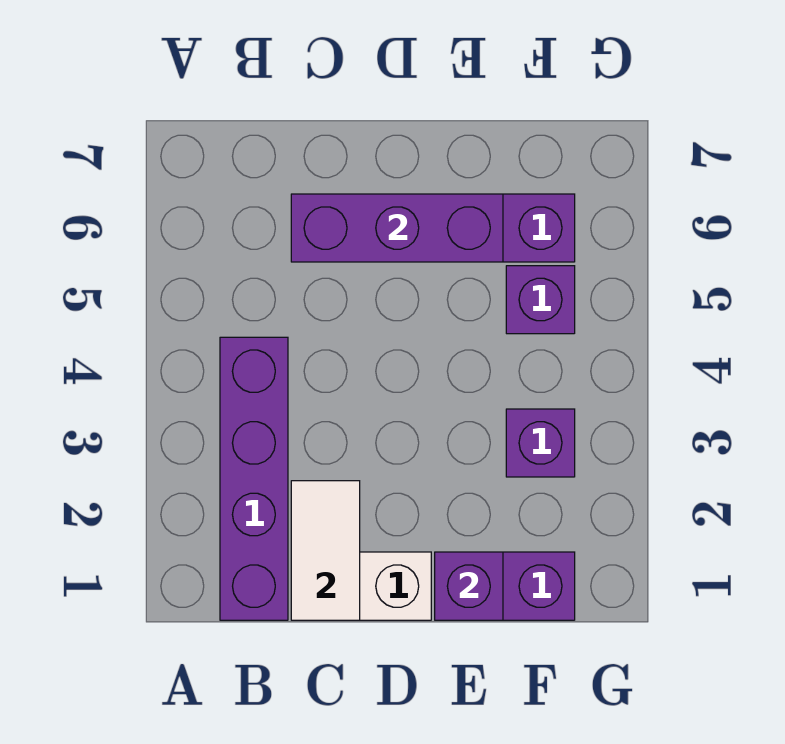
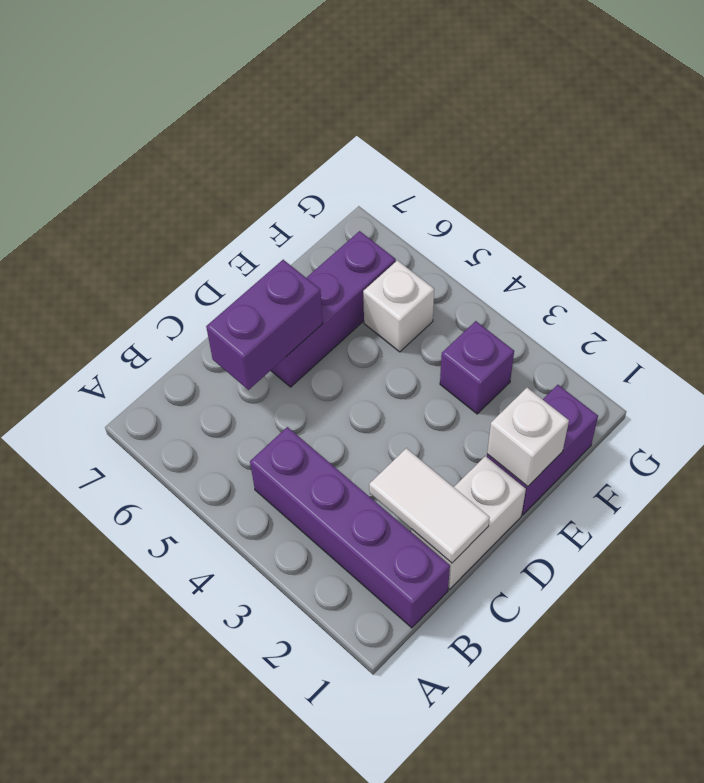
purple brick C6:E6 level 2 -> purple brick C6:D6 level 2
purple brick E1 level 2 -> white brick E1 level 2
purple brick F5 level 1 -> white brick F5 level 1

